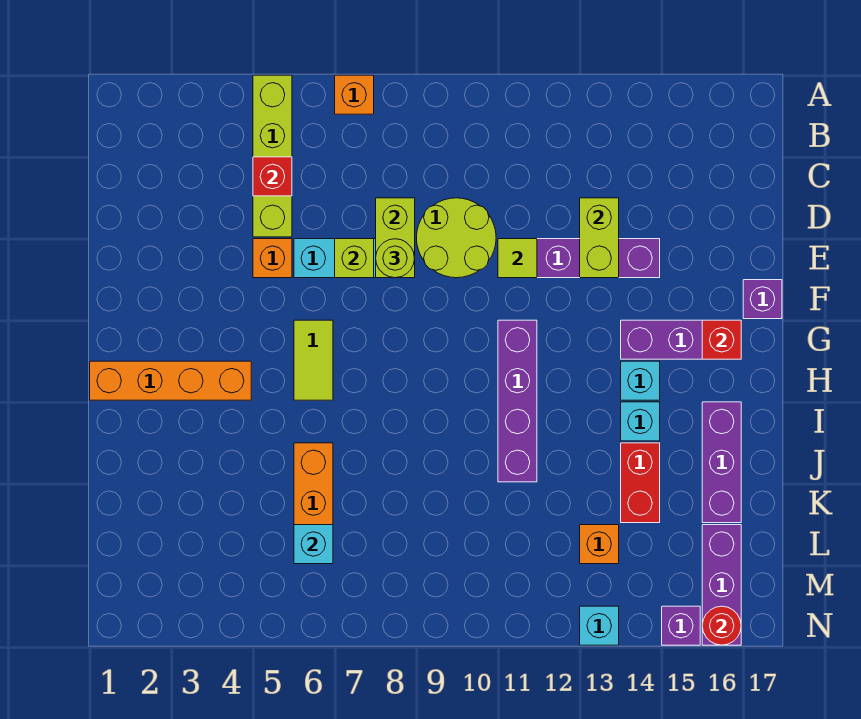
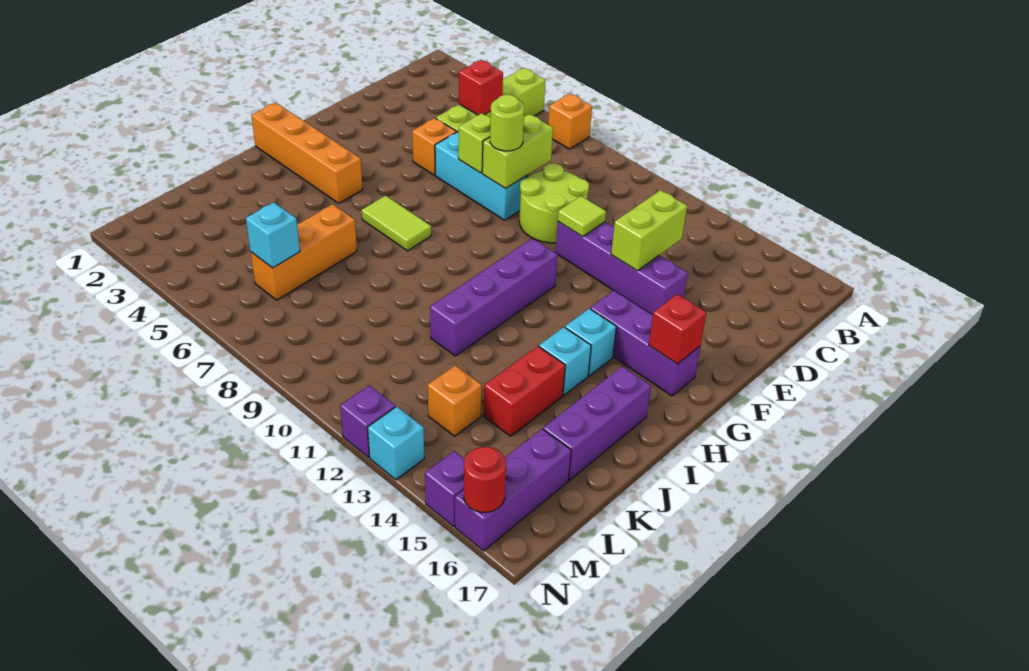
purple brick F17 level 1 -> purple brick N12 level 1
lime tile G6:H6 level 1 -> lime tile H6:H7 level 1

